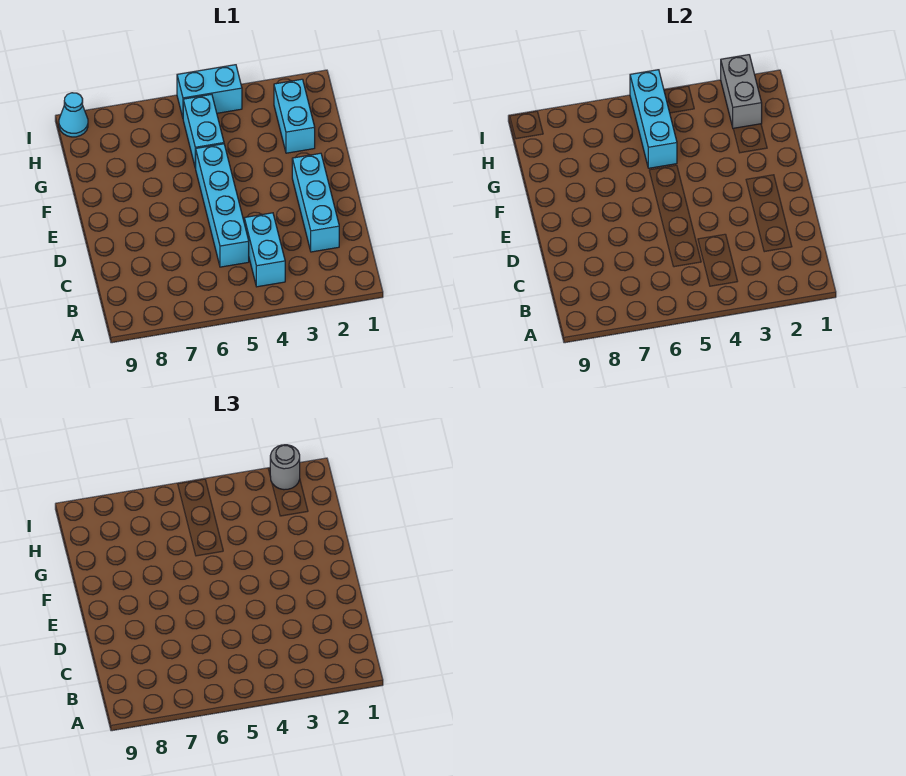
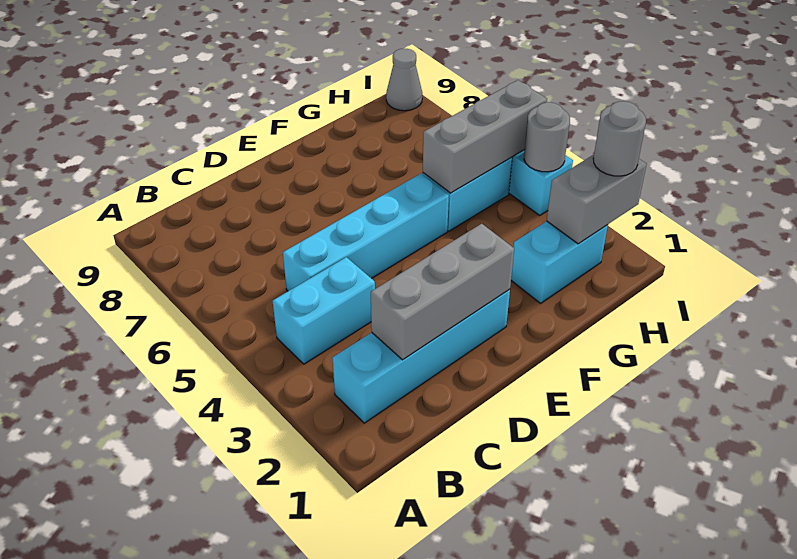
cyan brick C2:E2 level 1 -> cyan brick B2:E2 level 1
none -> grey brick C2:E2 level 2
cyan brick G5:I5 level 2 -> grey brick G5:I5 level 2
none -> grey round brick I4 level 2
cyan cone I9 level 1 -> grey cone I9 level 1

